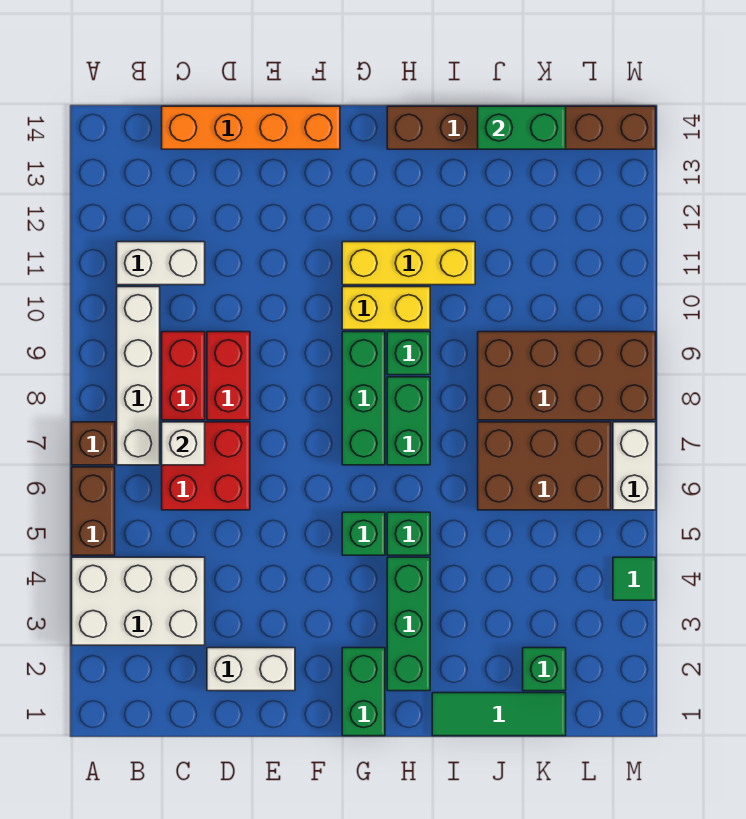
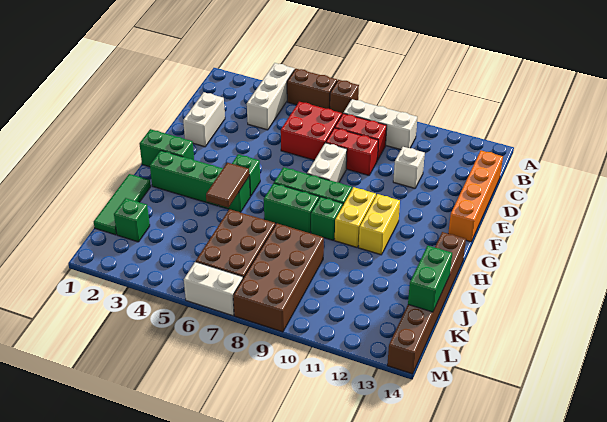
white brick A3:C4 level 1 -> white brick A4:C4 level 1
white brick B7:B10 level 1 -> white brick B8:B10 level 1
white brick B11:C11 level 1 -> white brick E8:F8 level 1
white brick C7 level 2 -> white brick D11 level 1
yellow brick G11:I11 level 1 -> yellow brick G11:H11 level 1
none -> brown tile H5:I5 level 2
green tile M4 level 1 -> none

